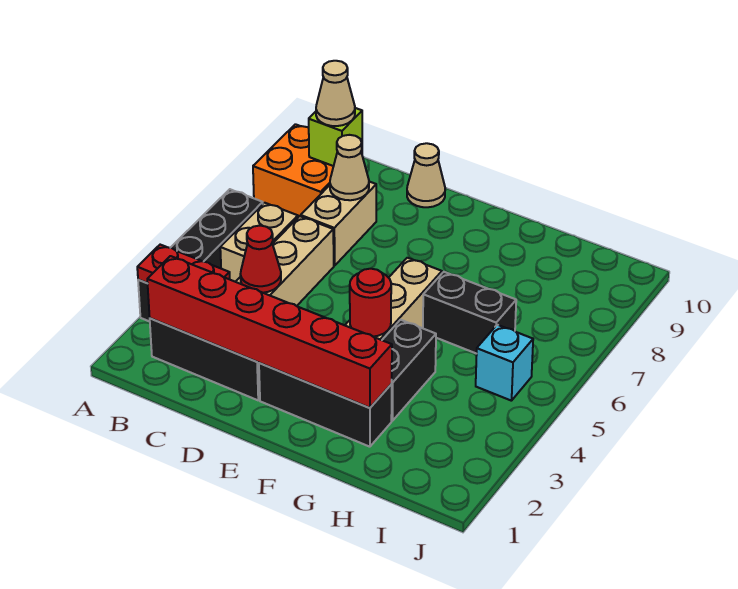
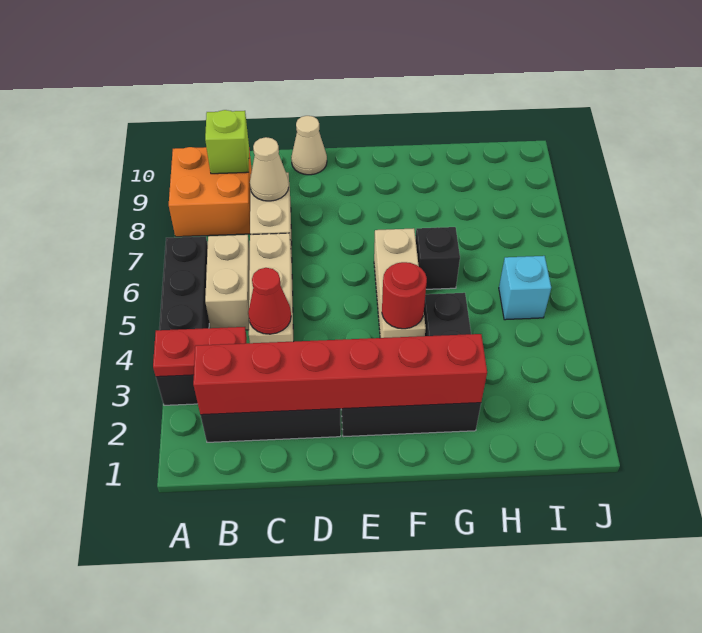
tan cone B9 level 3 -> none
black brick G6:H6 level 1 -> black brick G6 level 1

